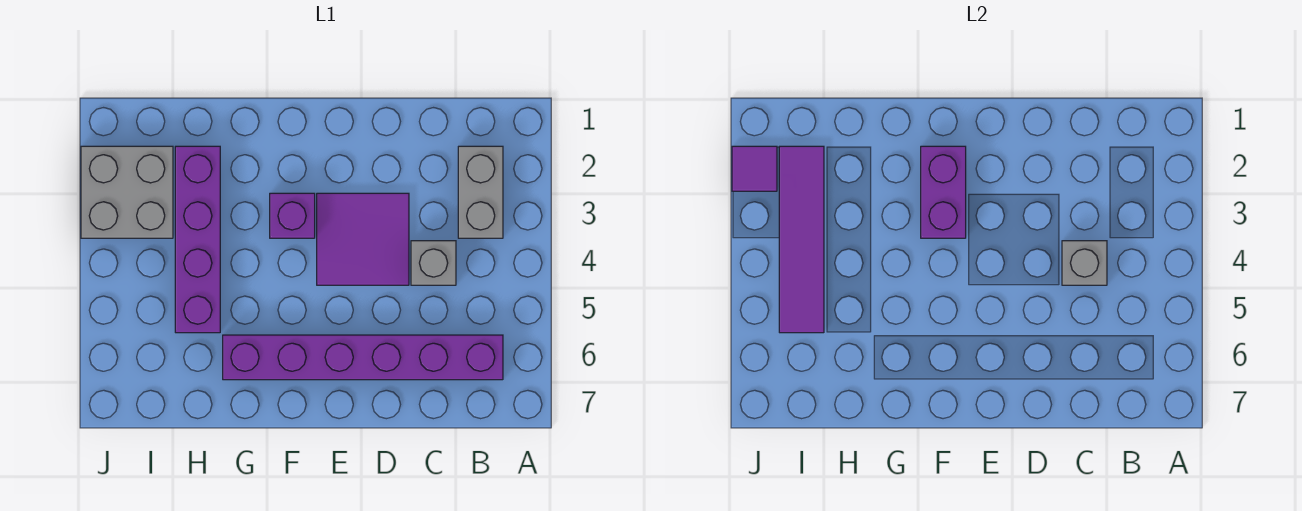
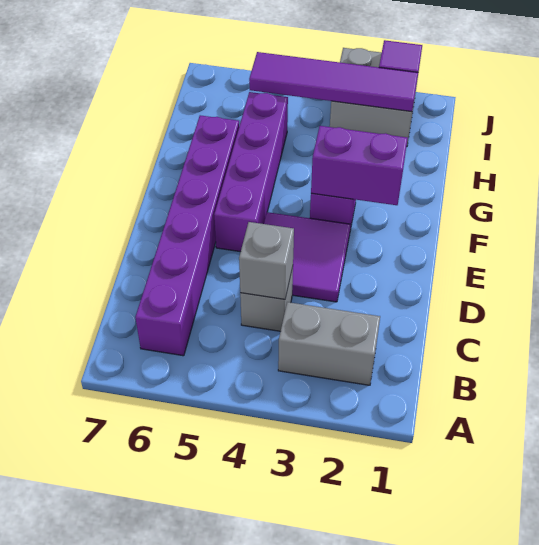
purple brick H2:H5 level 1 -> purple brick E5:H5 level 1

